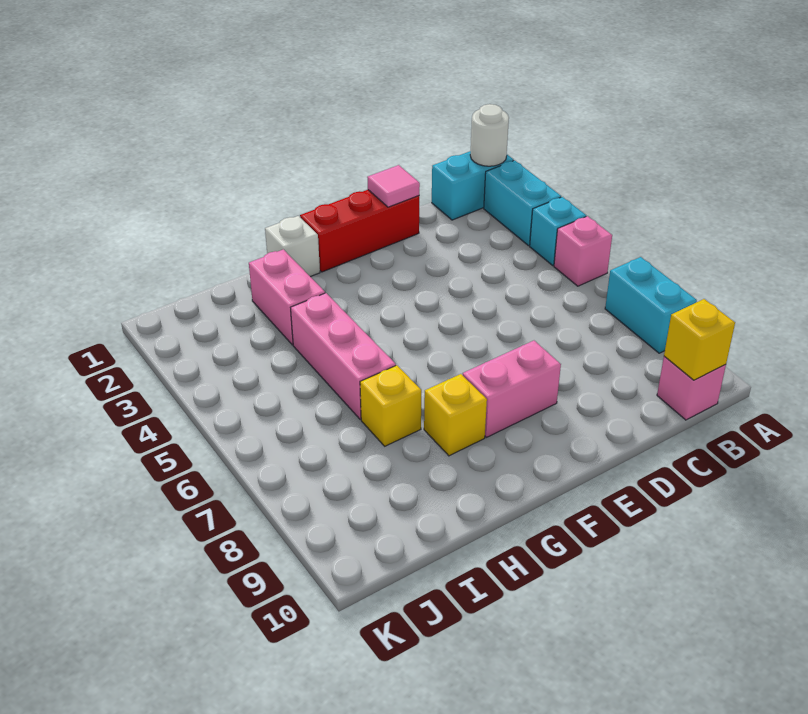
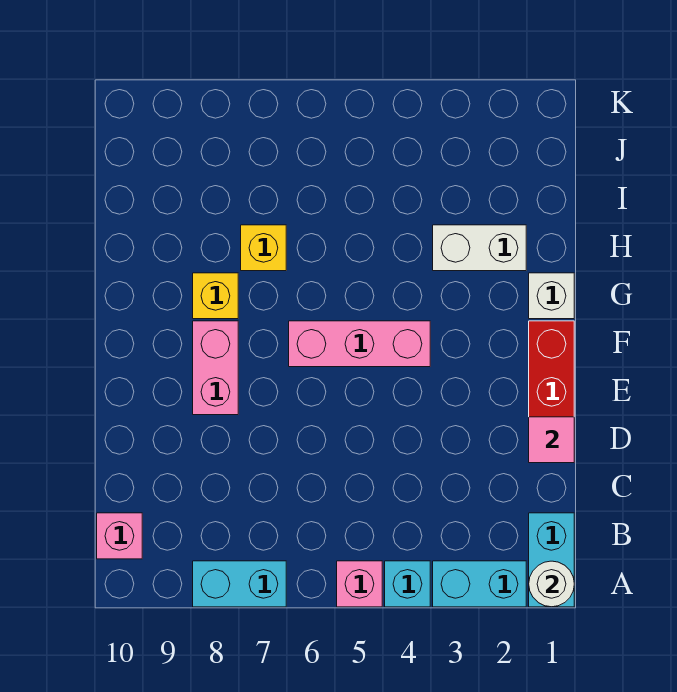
yellow brick B10 level 2 -> none
pink brick H2:H3 level 1 -> white brick H2:H3 level 1
pink brick H4:H6 level 1 -> pink brick F4:F6 level 1

